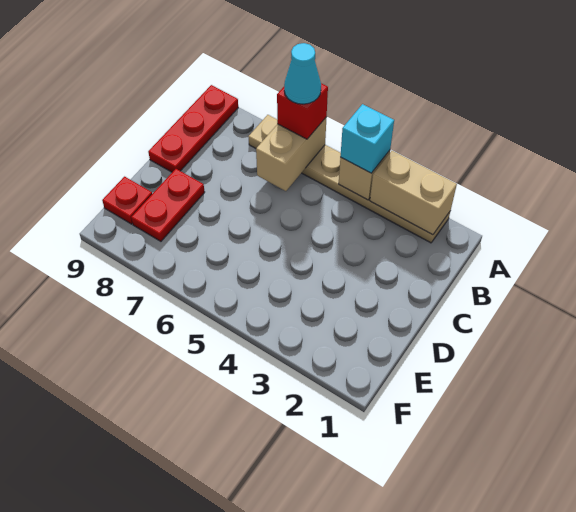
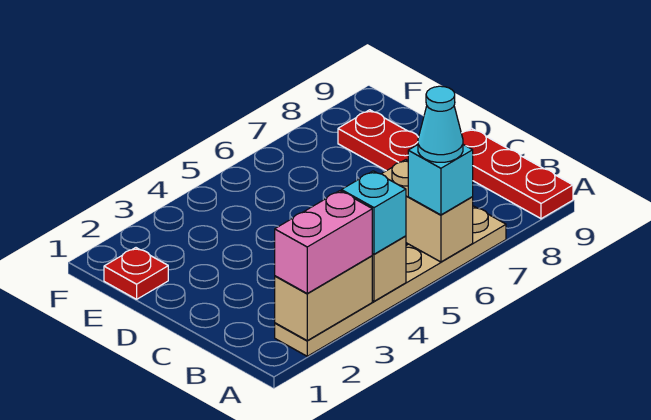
none -> pink brick A2:A3 level 3
red brick A6 level 3 -> cyan brick A6 level 3
red plate E9 level 1 -> red plate E1 level 1

